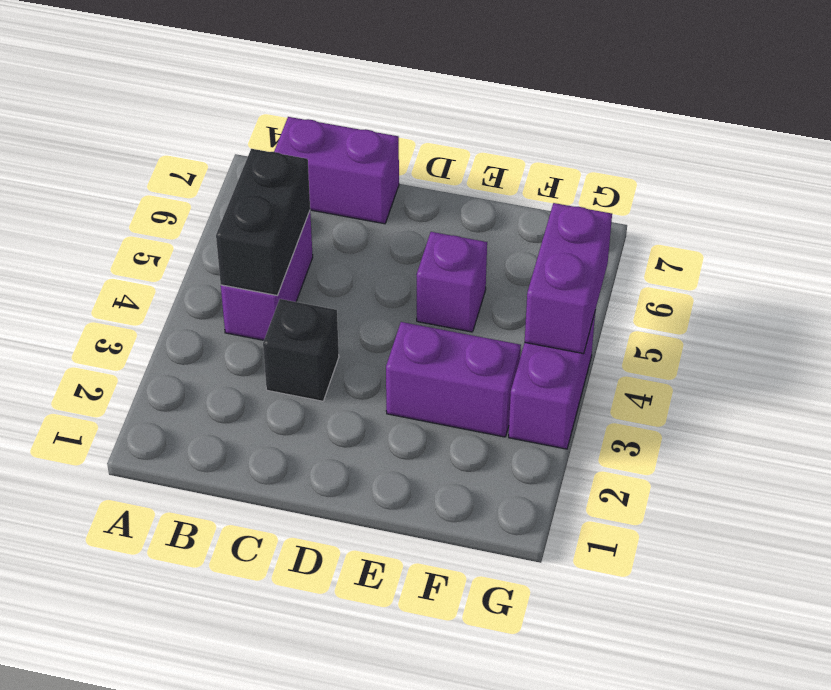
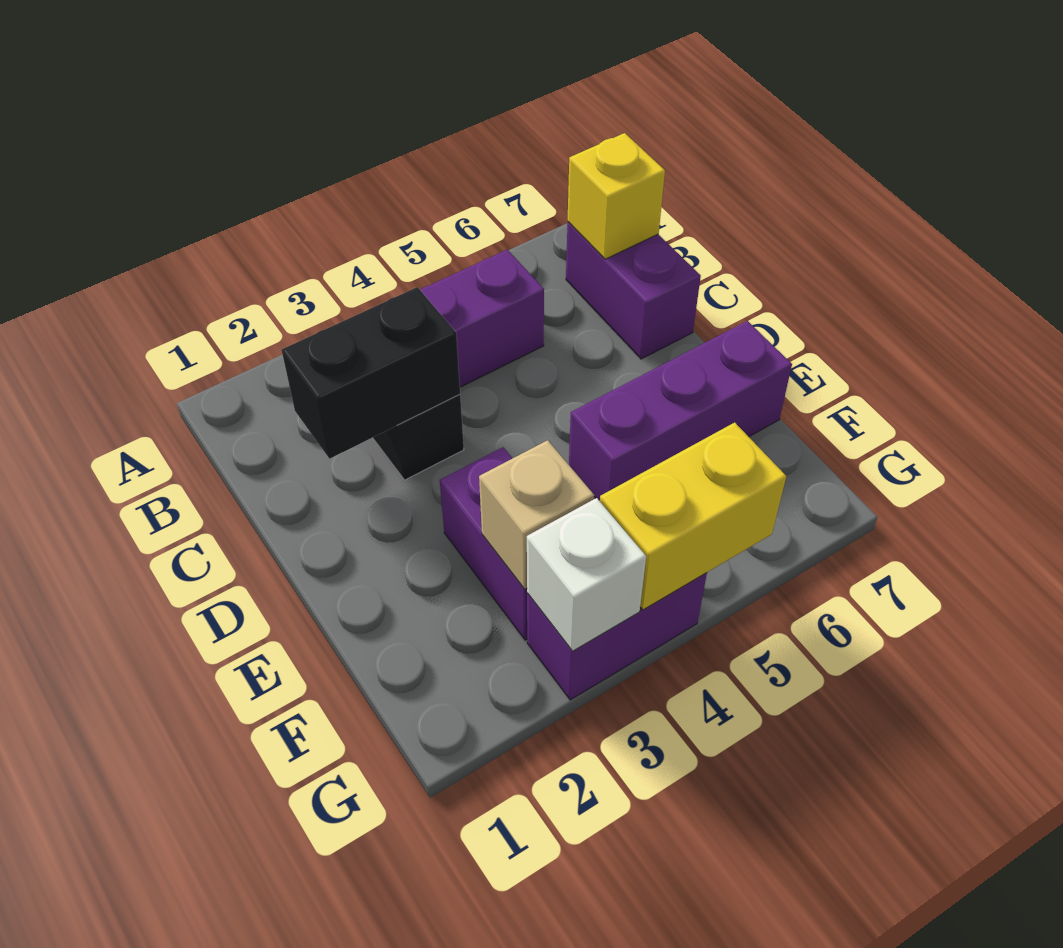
black brick B4:B5 level 2 -> black brick C2:C3 level 2
none -> yellow brick B7 level 2
purple brick E5 level 1 -> purple brick E5:E7 level 1
none -> tan brick F3 level 2
none -> white brick G3 level 2
purple brick G4:G5 level 2 -> yellow brick G4:G5 level 2

